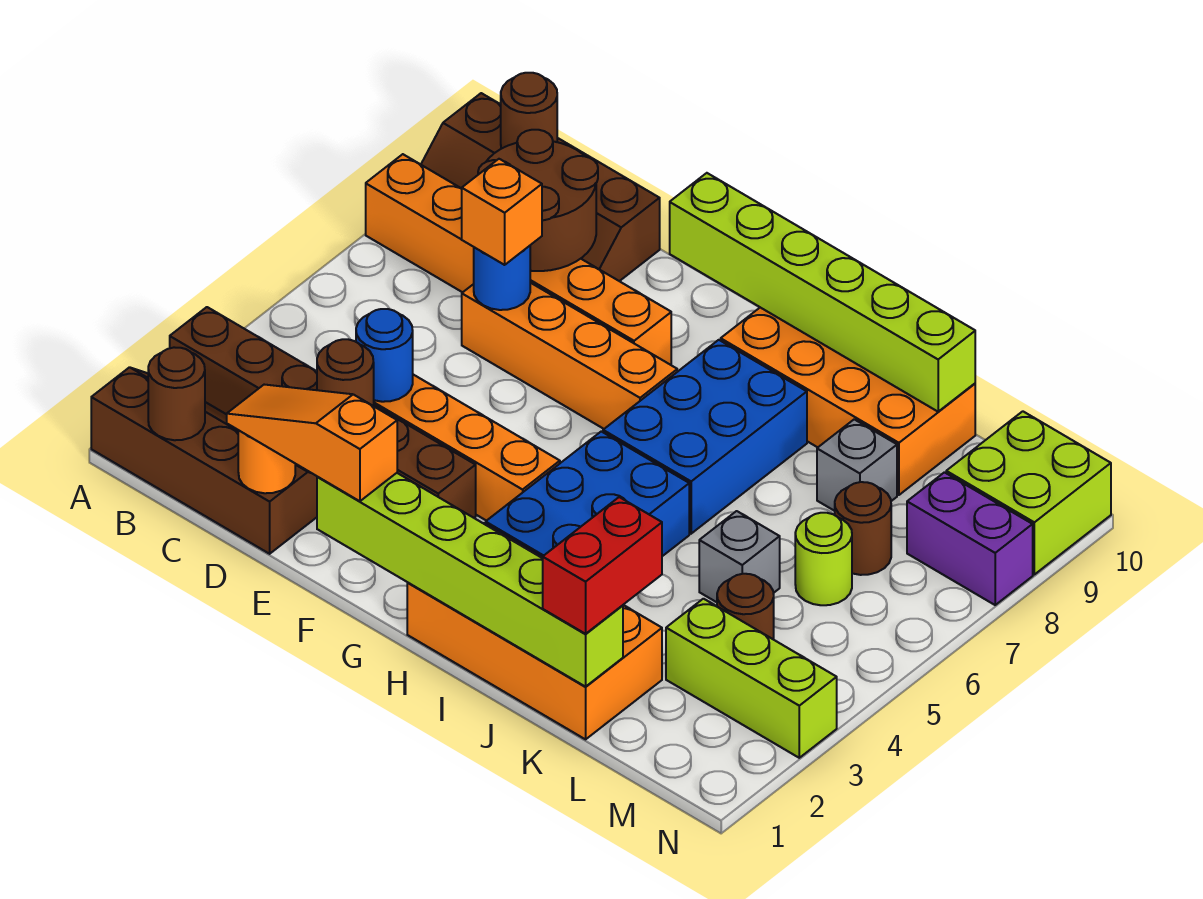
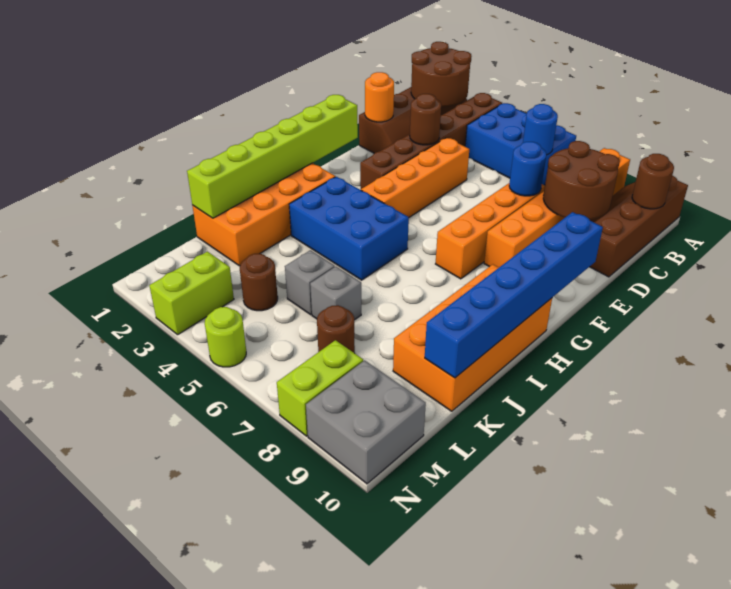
brown round brick B1 level 2 -> brown round brick A1:B2 level 2
orange slope D1:F1 level 3 top F -> none
blue round brick D4 level 2 -> blue round brick B6 level 2
orange brick D7 level 3 -> none
lime brick F10:K10 level 2 -> blue brick F10:K10 level 2
blue brick H6:I8 level 1 -> blue brick A4:B6 level 1
red brick K1:K2 level 3 -> none
grey brick K8 level 1 -> grey brick K6 level 1
lime brick L3:N3 level 1 -> lime brick M3:N3 level 1
lime round brick L6 level 1 -> lime round brick N5 level 1
purple brick M8:N8 level 1 -> lime brick M8:N8 level 1
lime brick M9:N10 level 1 -> grey brick M9:N10 level 1

